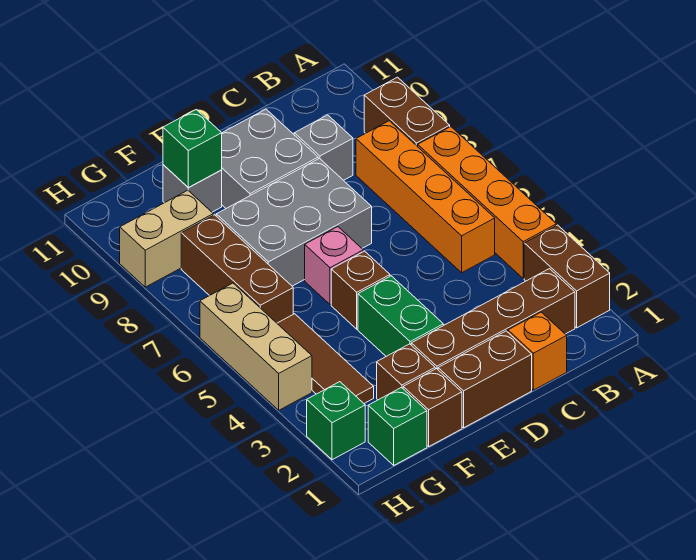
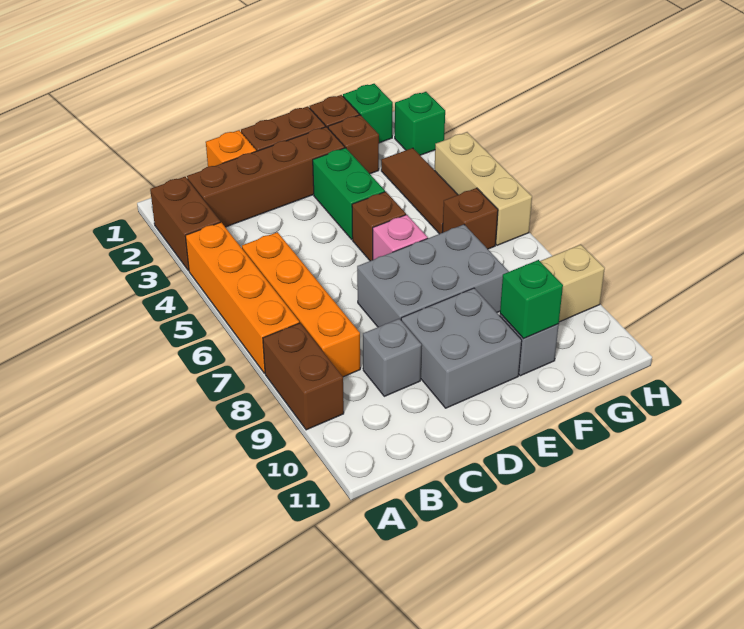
brown brick G6:G8 level 1 -> brown brick G6 level 1

